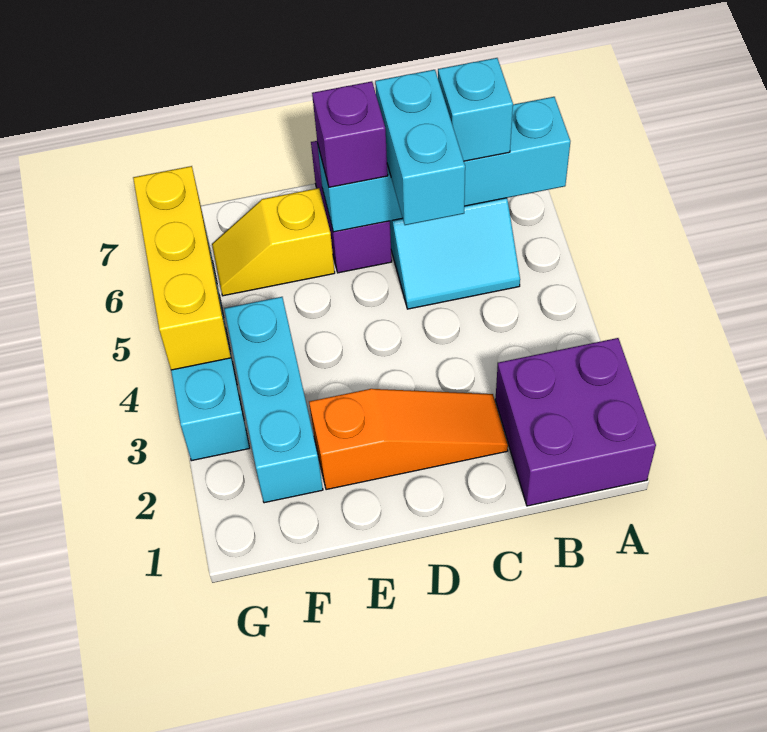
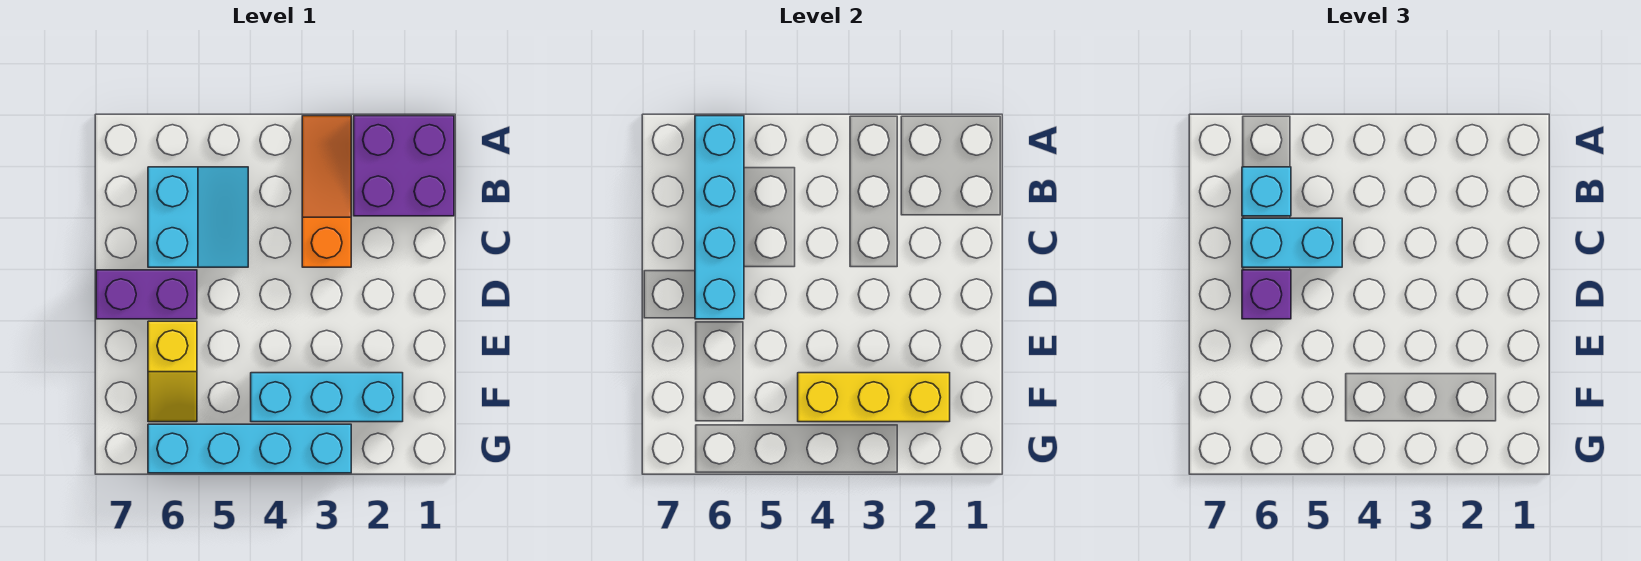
orange slope C2:E2 level 1 top E -> orange slope A3:C3 level 1 top C
yellow brick G4:G6 level 2 -> yellow brick F2:F4 level 2

